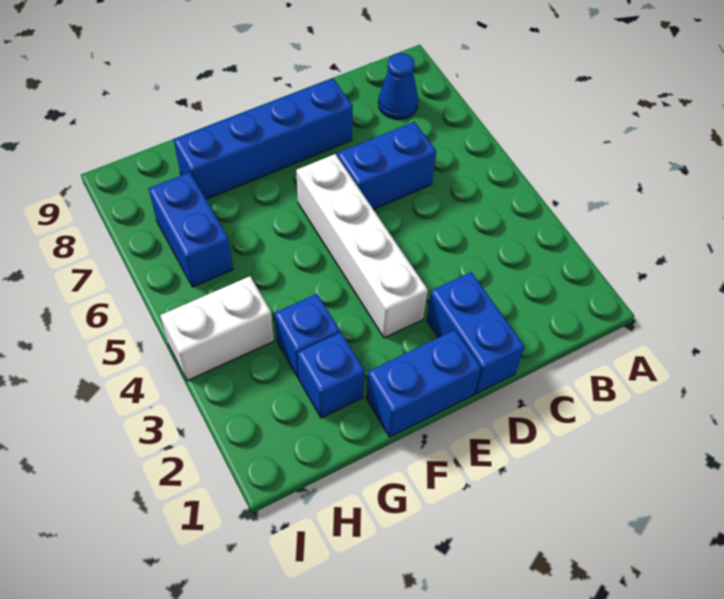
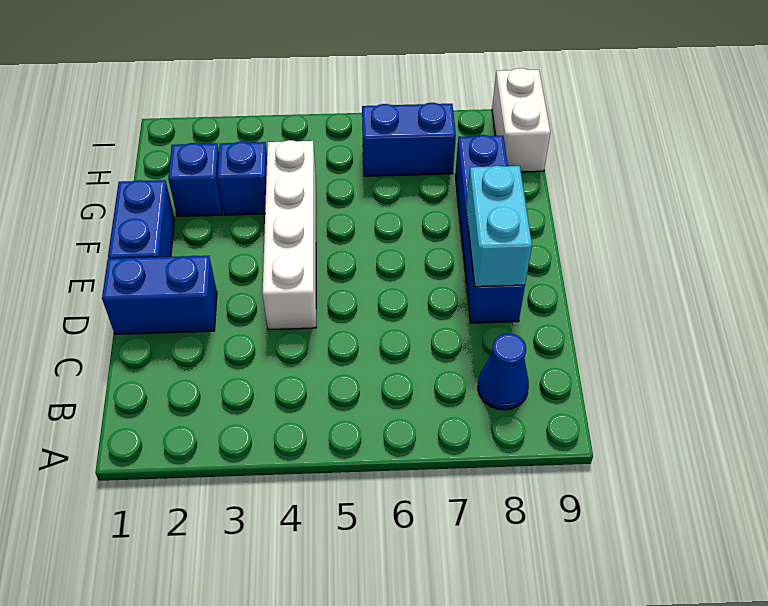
blue brick C6:D6 level 1 -> none
none -> cyan brick D8:E8 level 2
white brick E3:E6 level 1 -> white brick D4:G4 level 1
white brick H4:I4 level 1 -> white brick H9:I9 level 1

